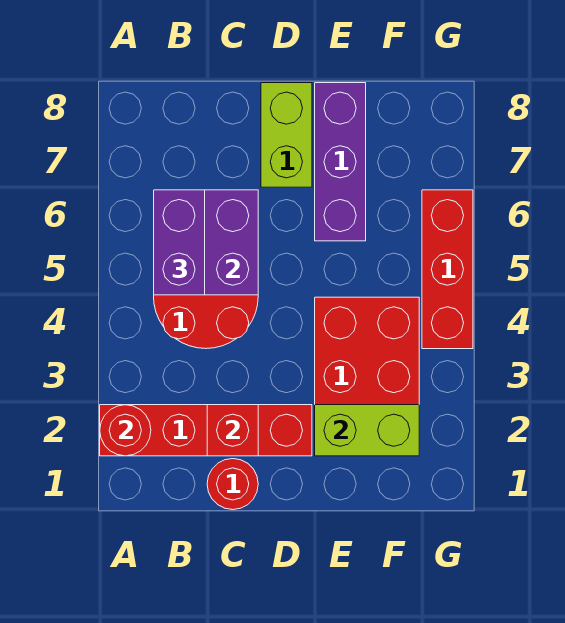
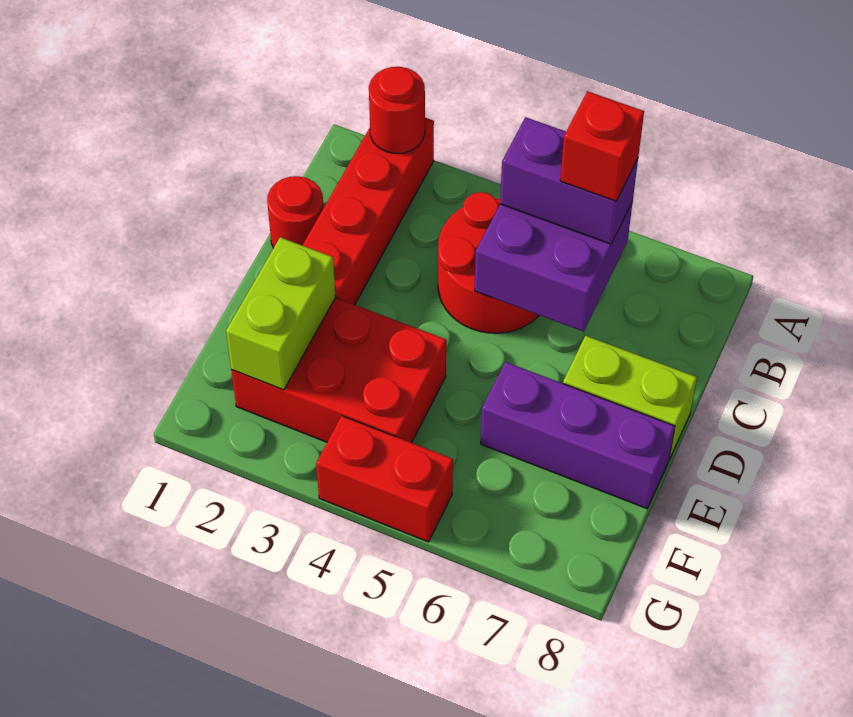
red brick C2 level 2 -> red brick B6 level 4
red brick G4:G6 level 1 -> red brick G4:G5 level 1

